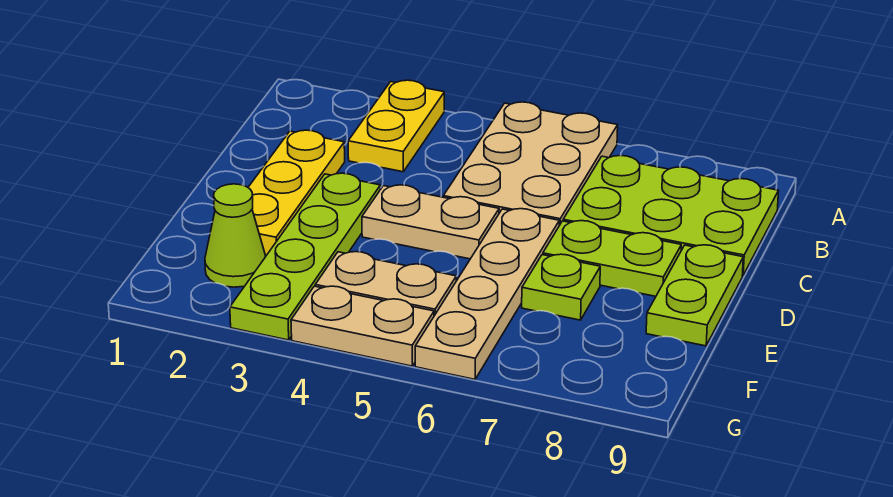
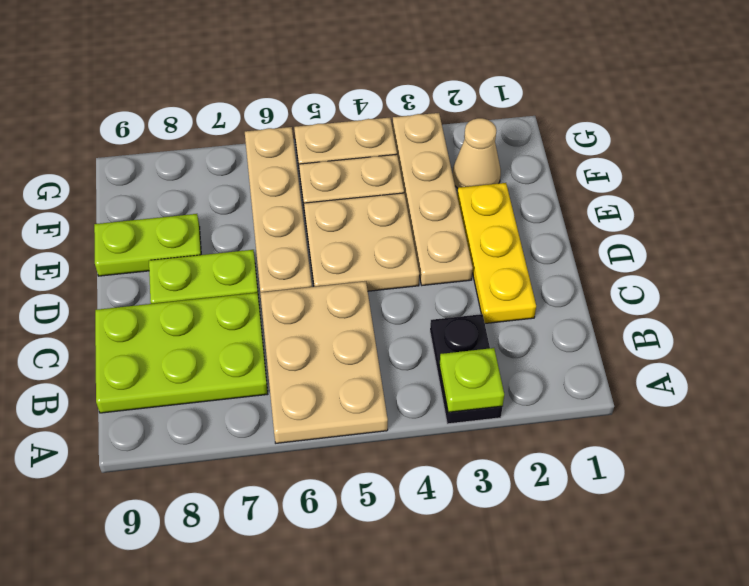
yellow plate A3:B3 level 1 -> black plate A3:B3 level 1
lime plate D3:G3 level 1 -> tan plate D3:G3 level 1
tan plate D4:D5 level 1 -> tan plate D4:E5 level 1
lime plate D9:E9 level 1 -> lime plate E8:E9 level 1
lime plate E7 level 1 -> lime plate A3 level 2
lime cone F2 level 1 -> tan cone F2 level 1

